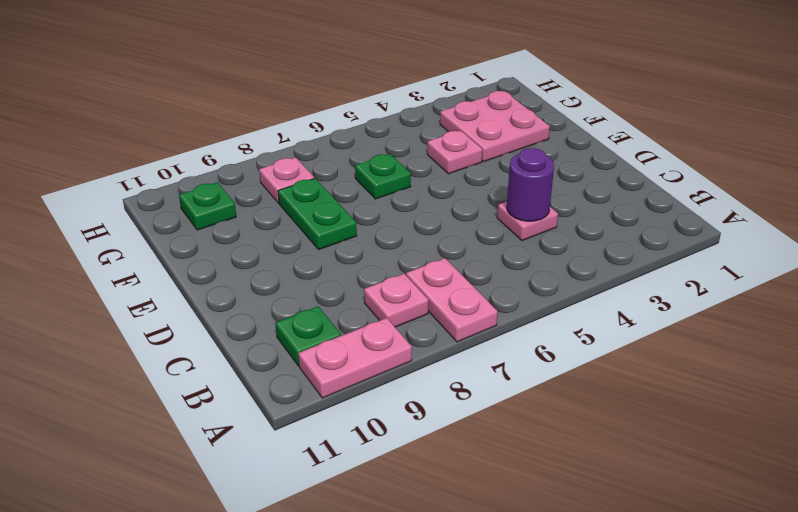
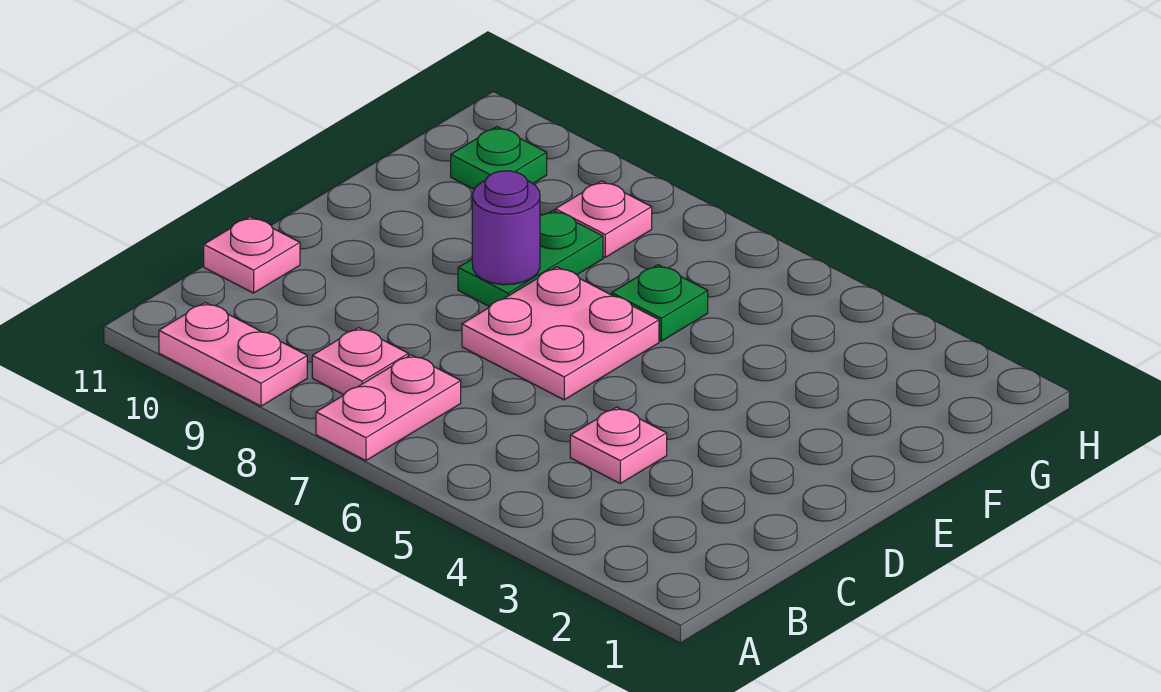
green plate B10 level 1 -> none
purple round brick C4 level 2 -> purple round brick E8 level 2
pink plate F2:G3 level 1 -> pink plate D6:E7 level 1
pink plate F4 level 1 -> pink plate C11 level 1

